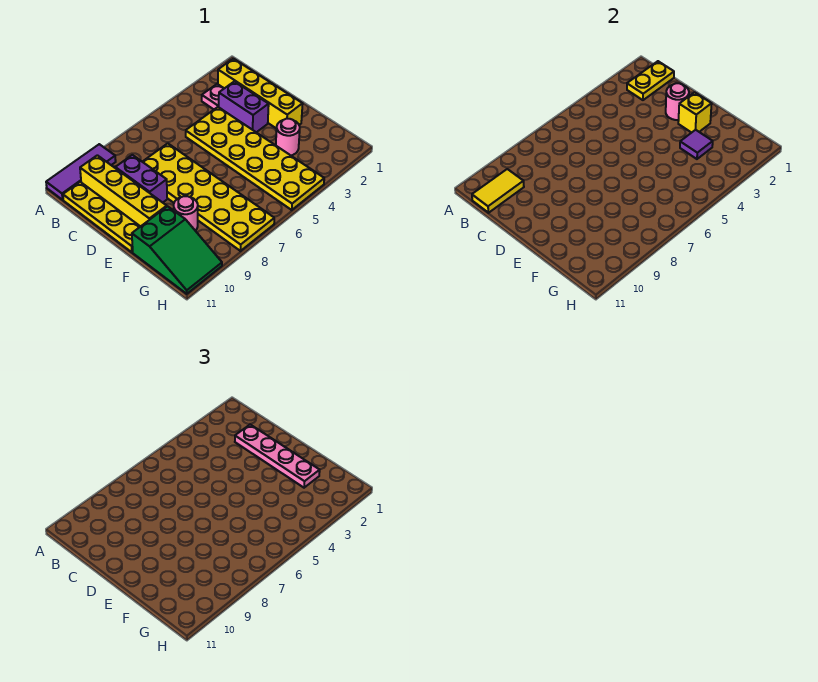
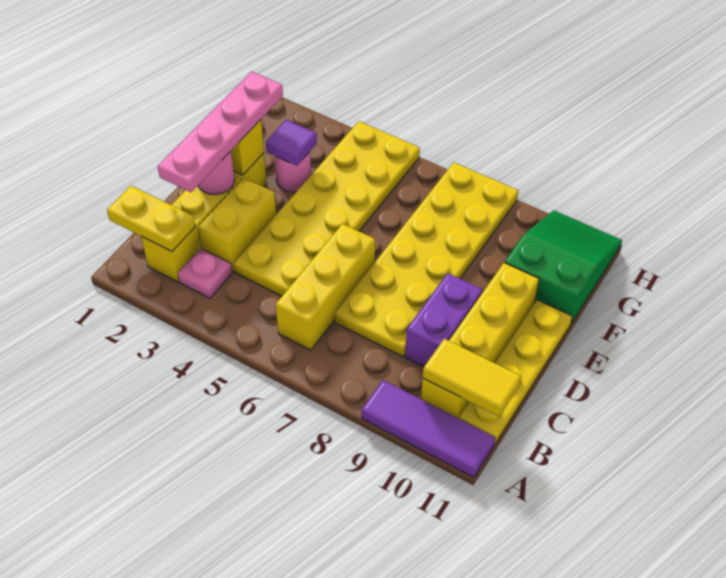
none -> yellow brick B6:D6 level 1
purple brick C3:D3 level 1 -> yellow brick C3:D3 level 1
pink round brick F9 level 1 -> none

